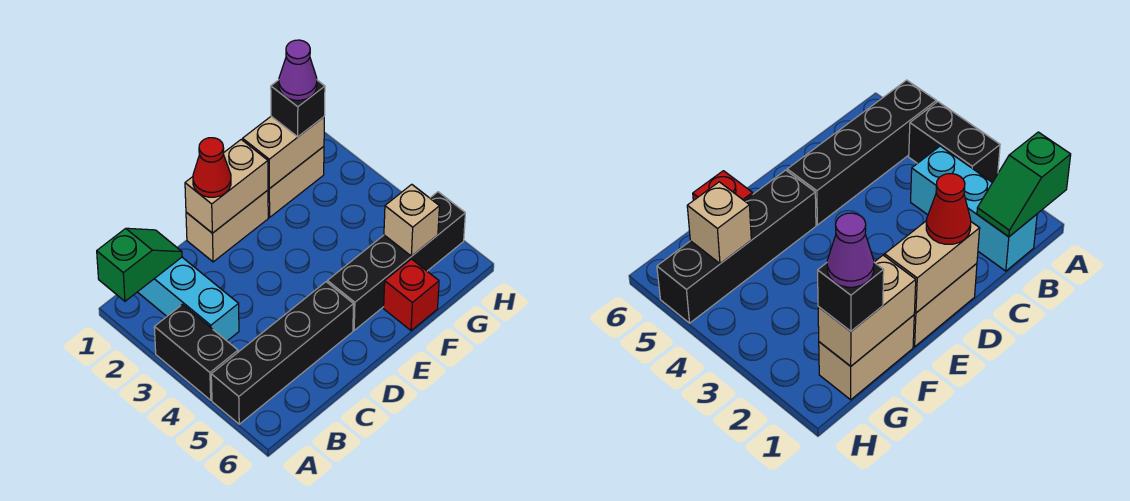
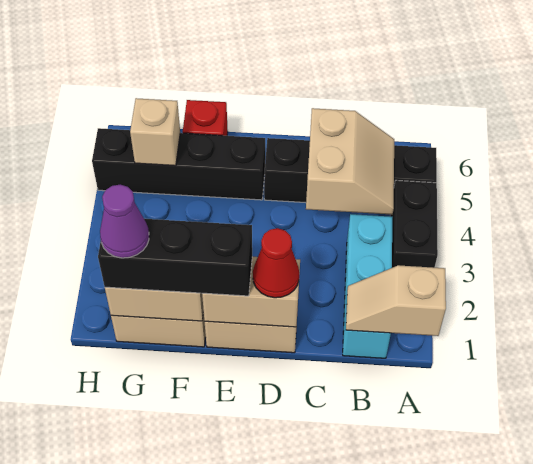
green slope A1:B1 level 2 top A -> tan slope A1:B1 level 2 top A
none -> tan slope B4:C5 level 2 top C
black brick G1 level 3 -> black brick E1:G1 level 3

